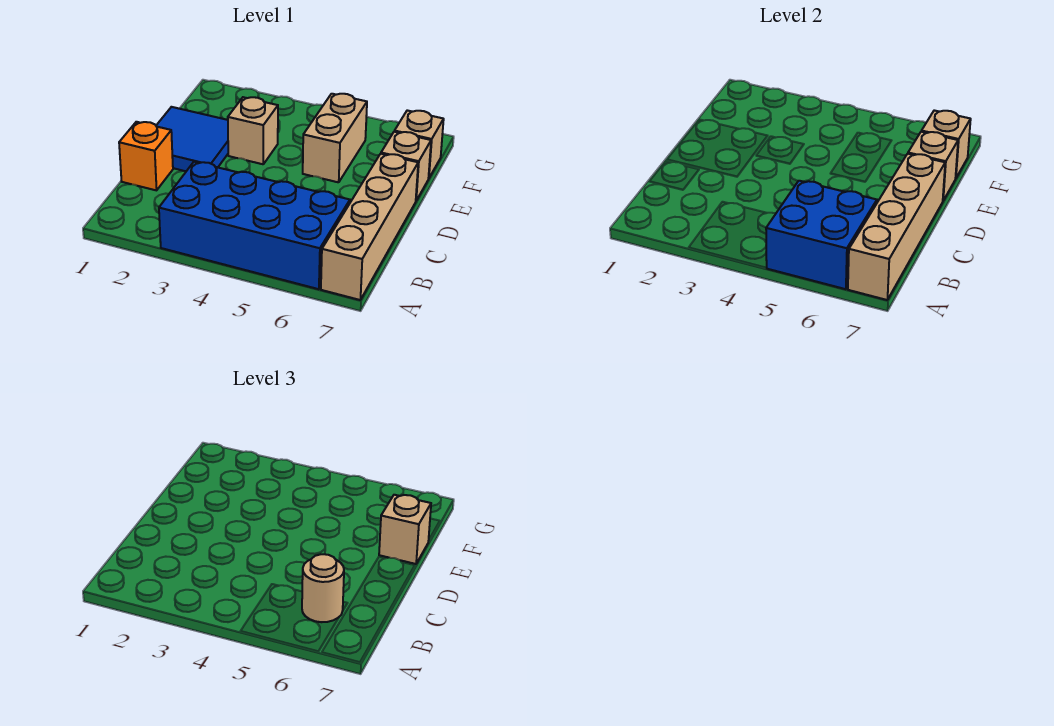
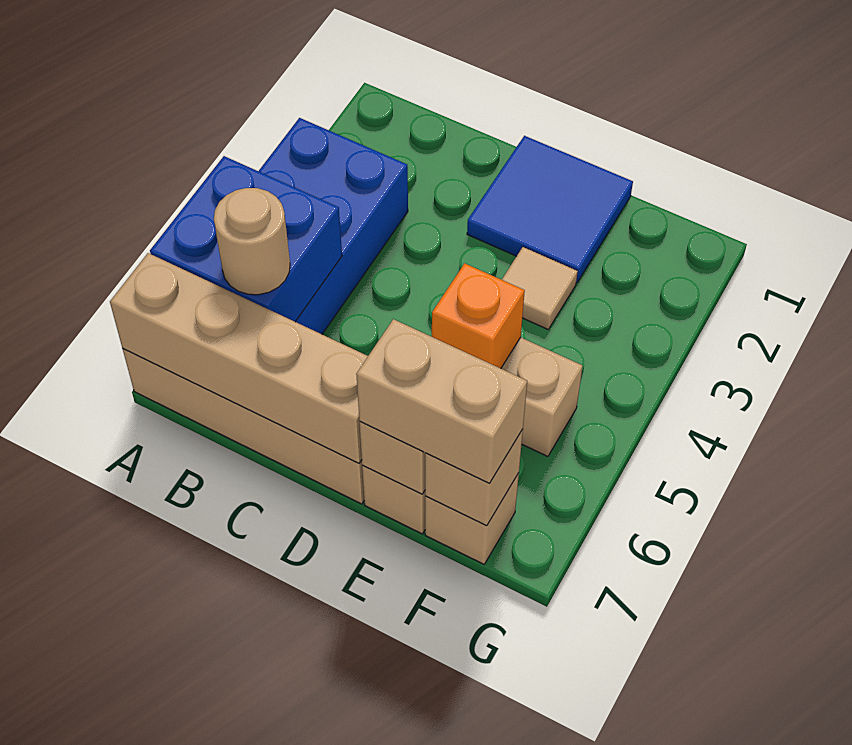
orange brick C1 level 1 -> orange brick E5 level 2
tan brick E3 level 1 -> tan tile E3 level 1
tan brick E7 level 3 -> tan brick E7:F7 level 3

